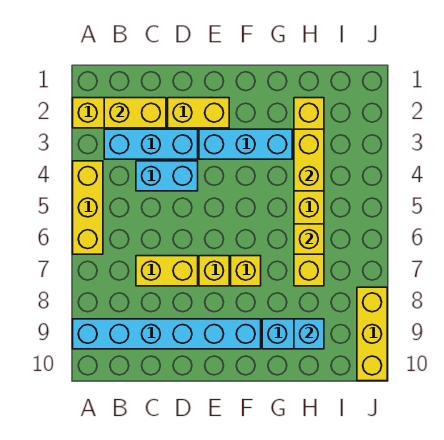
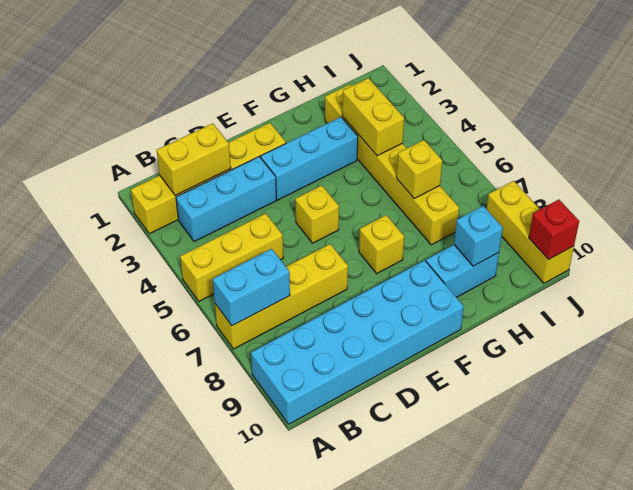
yellow brick A4:A6 level 1 -> yellow brick A5:C5 level 1
cyan brick A9:F9 level 1 -> cyan brick A9:F10 level 1
cyan brick C4:D4 level 1 -> cyan brick A7:B7 level 2
yellow brick C7:D7 level 1 -> yellow brick A7:D7 level 1
yellow brick E7 level 1 -> yellow brick E5 level 1
none -> red brick J10 level 2

